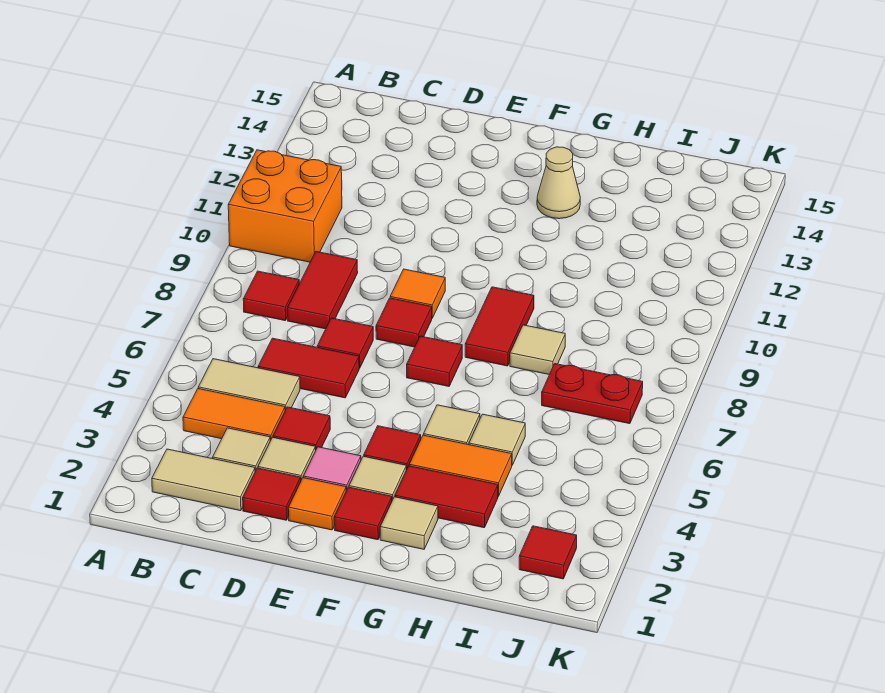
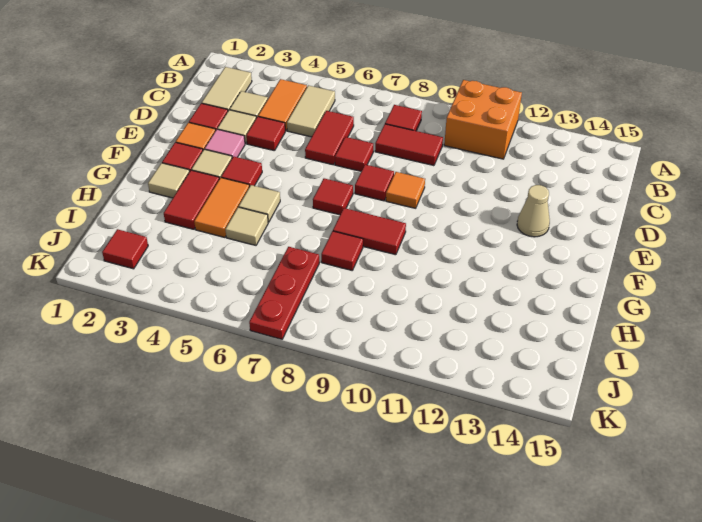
tan cone G13 level 1 -> tan cone E13 level 1
tan tile H8 level 1 -> red tile H8 level 1
red plate I7:J7 level 1 -> red plate I7:K7 level 1

